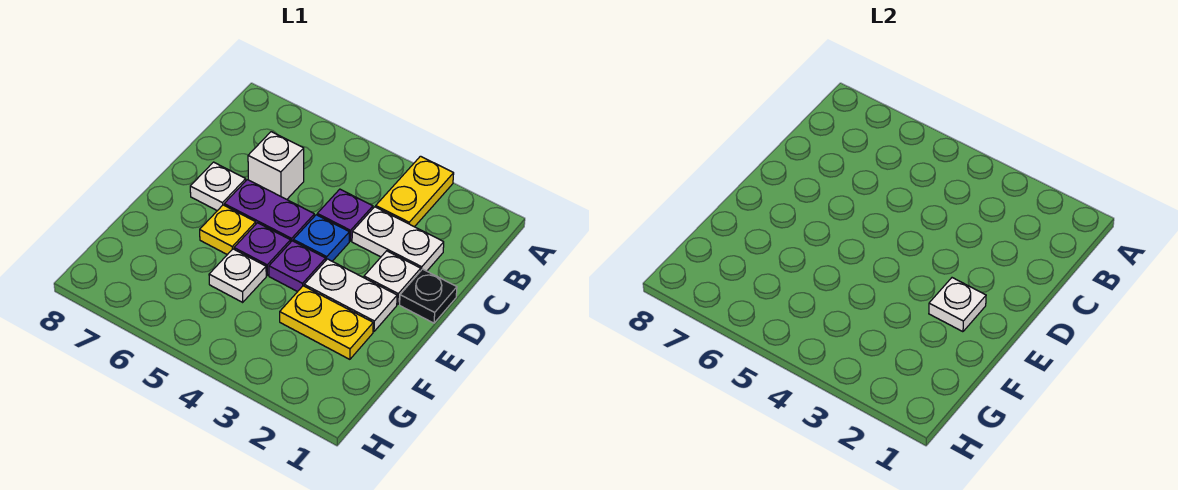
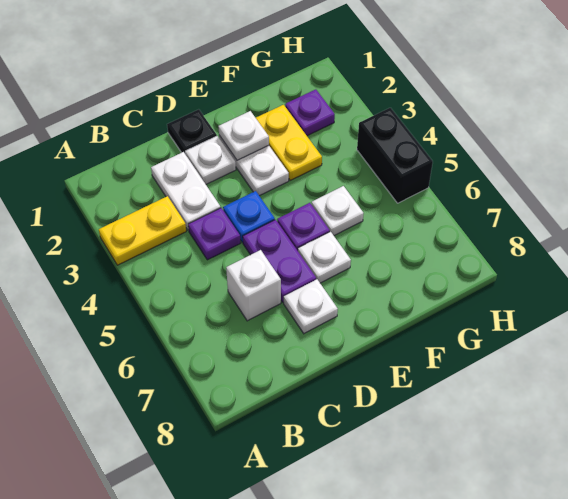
purple plate E4 level 1 -> purple plate G2 level 1
yellow plate E6 level 1 -> white plate E6 level 1
none -> black brick H4:H5 level 1

